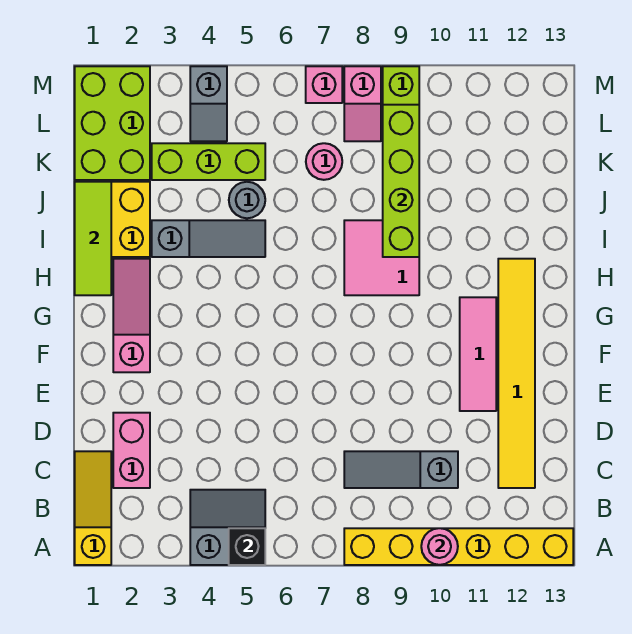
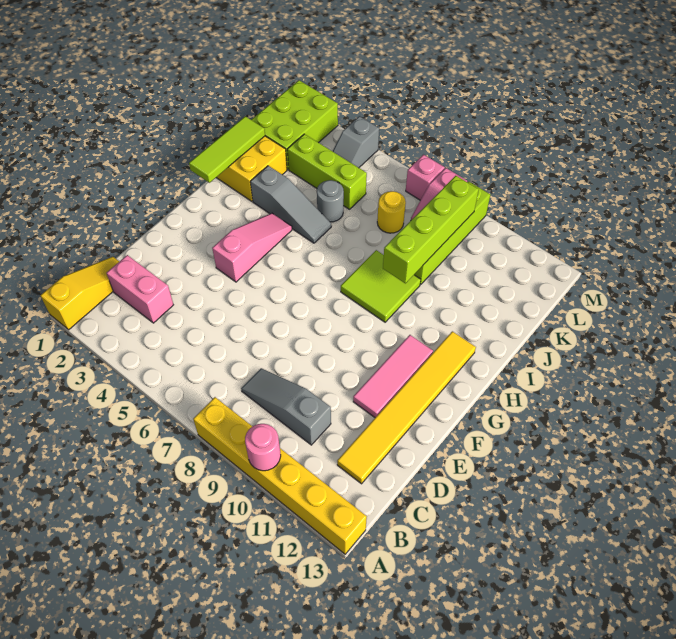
grey slope A4:B5 level 1 top A -> none
black brick A5 level 2 -> none
pink brick C2:D2 level 1 -> pink brick C2:C3 level 1
pink slope F2:H2 level 1 top F -> pink slope F4:H4 level 1 top F
pink tile H8:I9 level 1 -> lime tile H8:I9 level 1
pink round brick K7 level 1 -> yellow round brick K7 level 1

